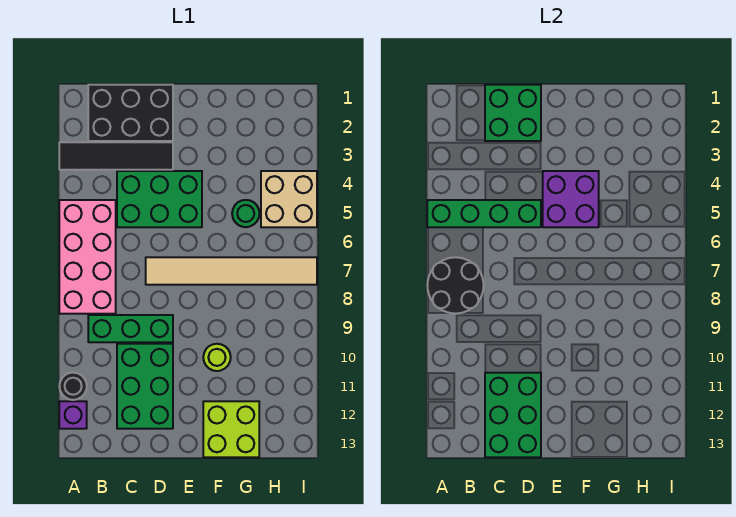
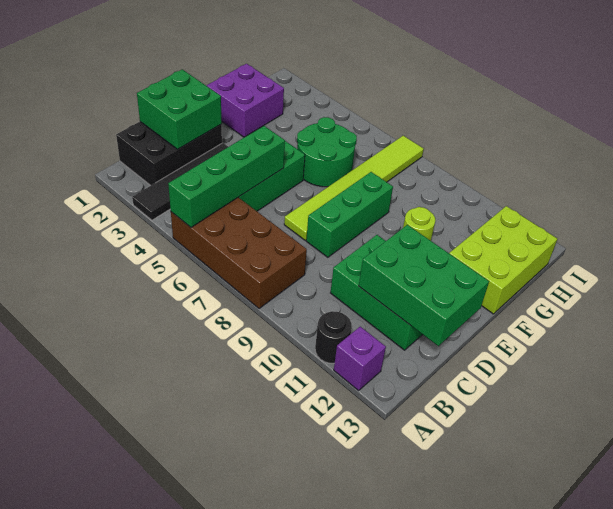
pink brick A5:B8 level 1 -> brown brick A5:B8 level 1
black round brick A7:B8 level 2 -> none
green brick B9:D9 level 1 -> green brick D8:F8 level 1
tan tile D7:I7 level 1 -> lime tile D7:I7 level 1
purple brick E4:F5 level 2 -> purple brick F1:G2 level 1
lime brick F12:G13 level 1 -> lime brick F12:H13 level 1
green round brick G5 level 1 -> green round brick F5:G6 level 1
tan brick H4:I5 level 1 -> none

